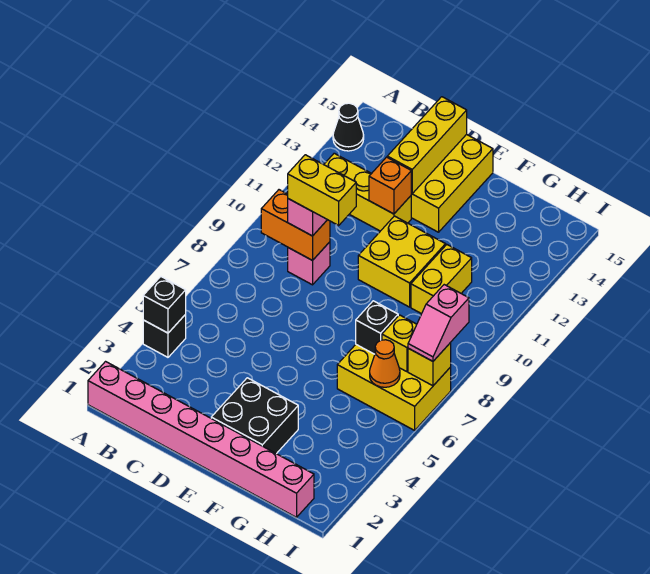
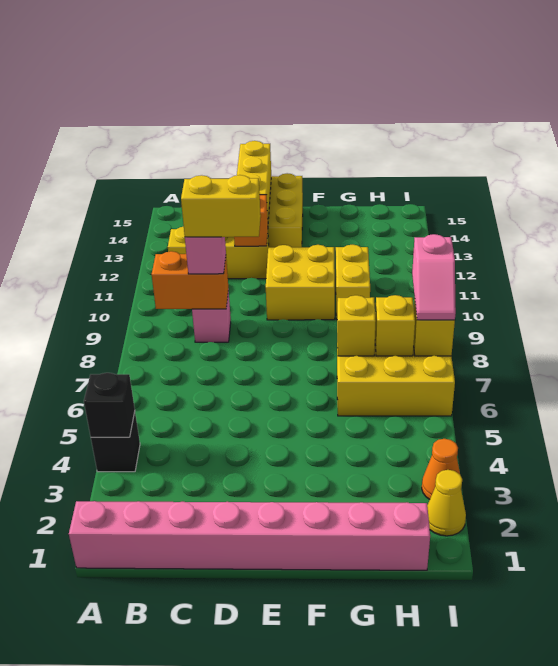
black cone A14 level 1 -> none
black brick E2:F3 level 1 -> none
black brick G7 level 2 -> yellow brick G7 level 2
orange cone H6 level 2 -> orange cone I3 level 1
none -> yellow cone I2 level 1

